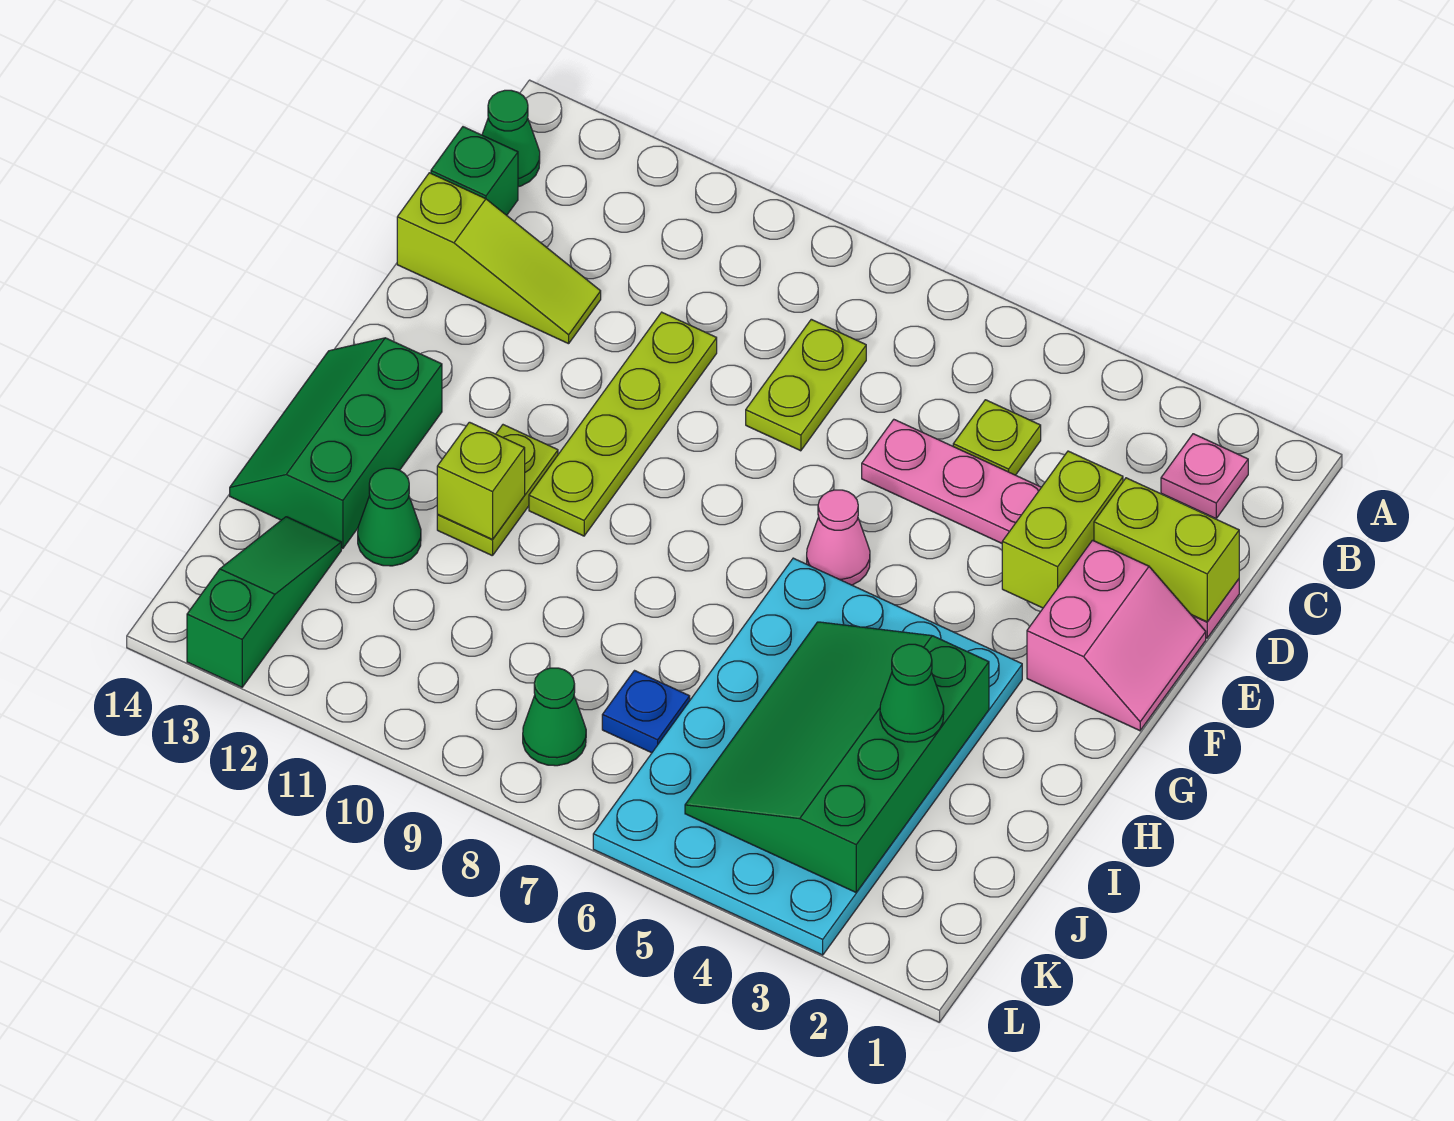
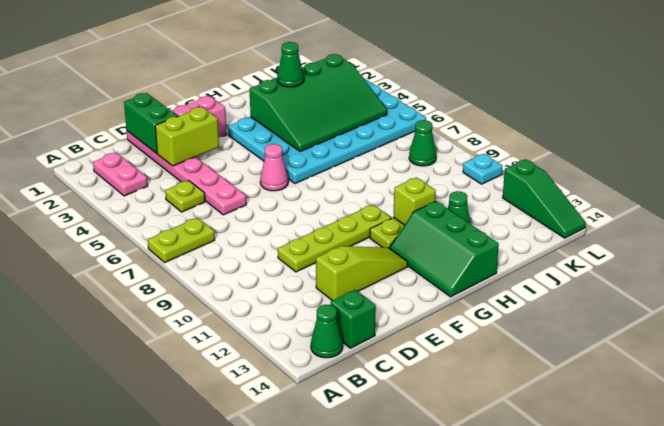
pink plate B2 level 1 -> pink plate B2:B3 level 1
lime plate C8:D8 level 1 -> lime plate A7:B7 level 1
lime brick D1:D2 level 2 -> green brick D1:D2 level 2
lime slope D12:D14 level 1 top 14 -> lime slope D12:F12 level 1 top D
green slope G13:I14 level 1 top 13 -> green slope G12:H14 level 1 top H
blue plate J7 level 1 -> none
green slope J13:L13 level 1 top L -> green slope L12:L14 level 1 top 12
none -> cyan plate L10 level 1

